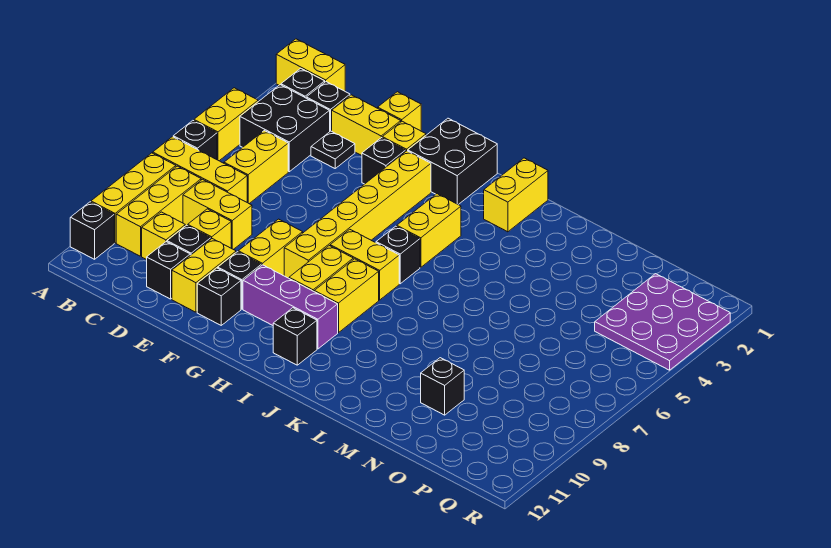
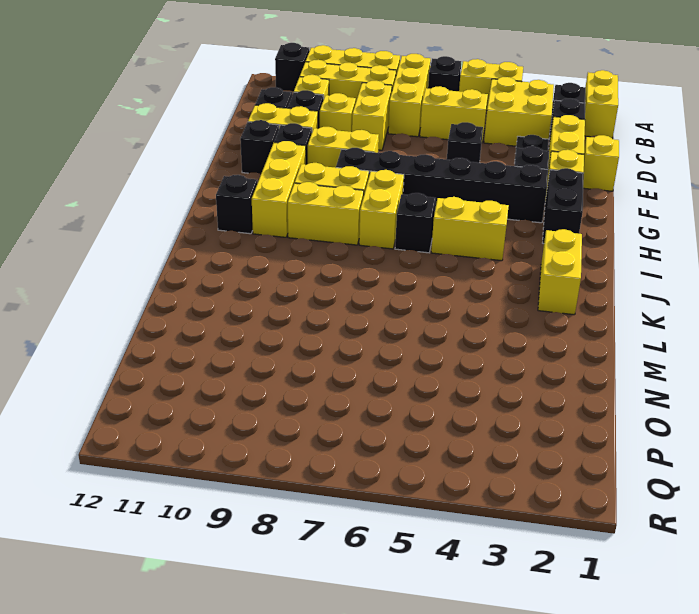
black brick B3:C4 level 1 -> yellow brick B3:C4 level 1
black brick G1:H2 level 1 -> black brick G2:H2 level 1
yellow brick G3:G8 level 1 -> black brick G3:G8 level 1
purple brick G10:I10 level 1 -> yellow brick G10:I10 level 1
yellow brick J1:J2 level 1 -> yellow brick J2:K2 level 1
black brick N10 level 1 -> black brick E5 level 1
purple plate P2:R4 level 1 -> none

